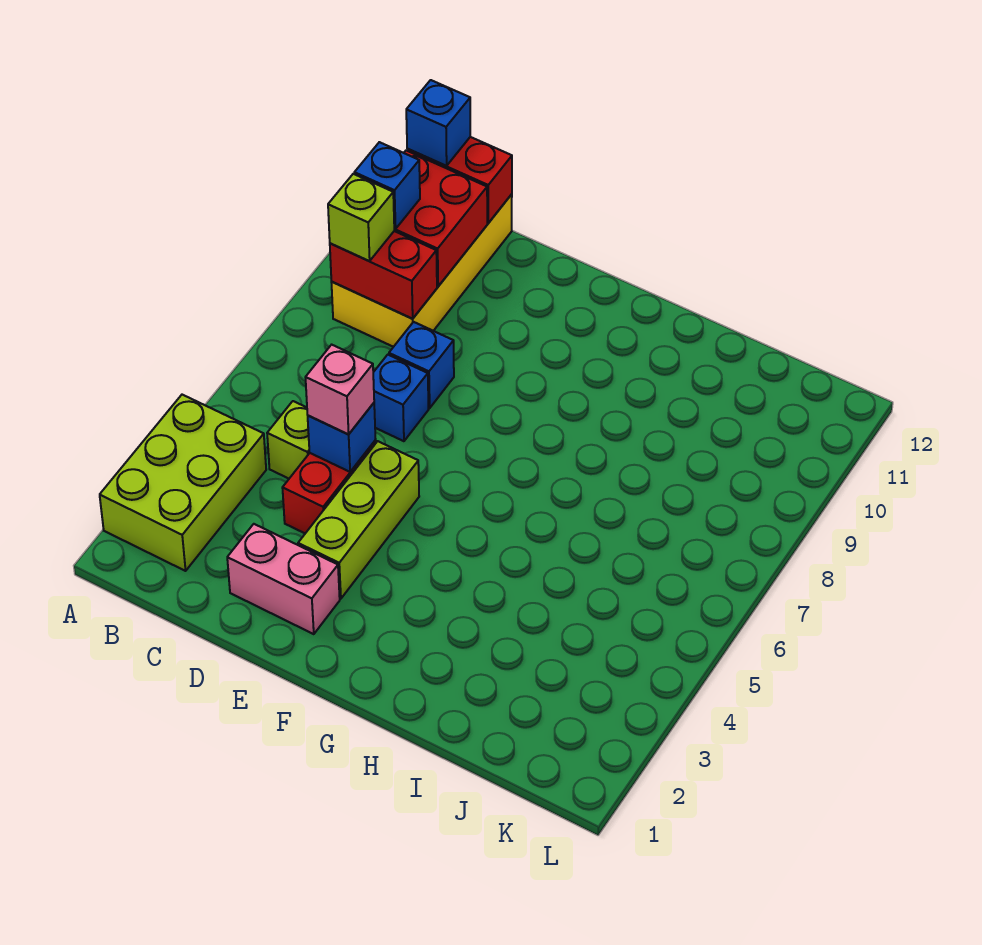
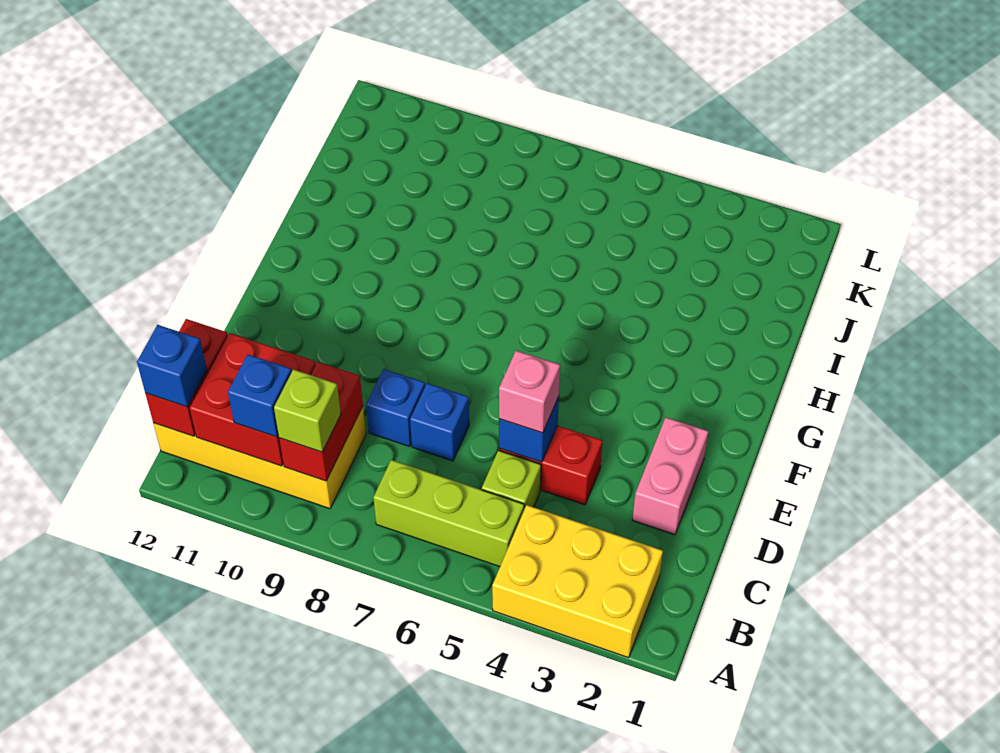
lime brick A2:B4 level 1 -> yellow brick A2:B4 level 1
lime brick E3:E5 level 1 -> lime brick B5:B7 level 1

